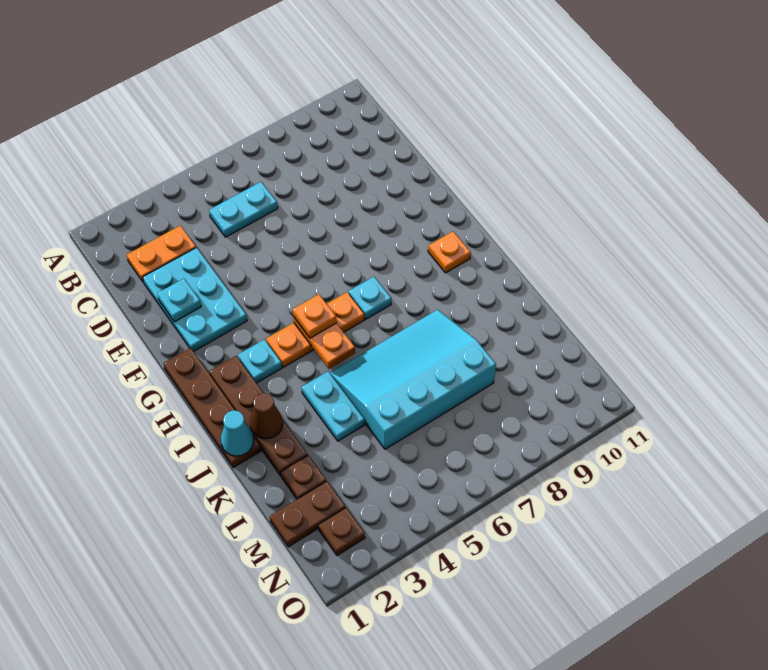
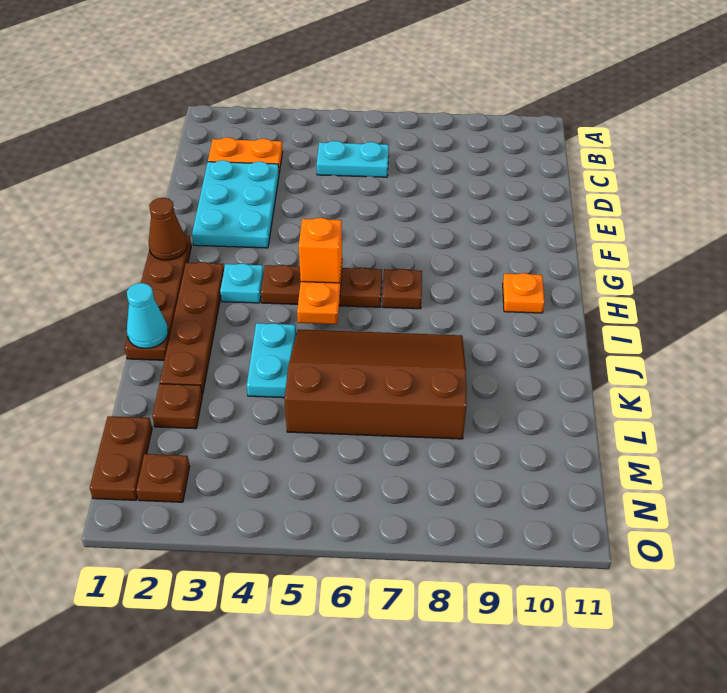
cyan plate E2 level 2 -> none
orange plate H4:H6 level 1 -> brown plate H4:H6 level 1
orange plate H5 level 3 -> orange brick H5 level 3
cyan plate H7 level 1 -> brown plate H7 level 1
brown cone J2 level 2 -> brown cone G1 level 2
cyan slope J5:L8 level 1 top L -> brown slope J5:L8 level 1 top L
brown plate M1:M2 level 1 -> brown plate M1:N1 level 1

